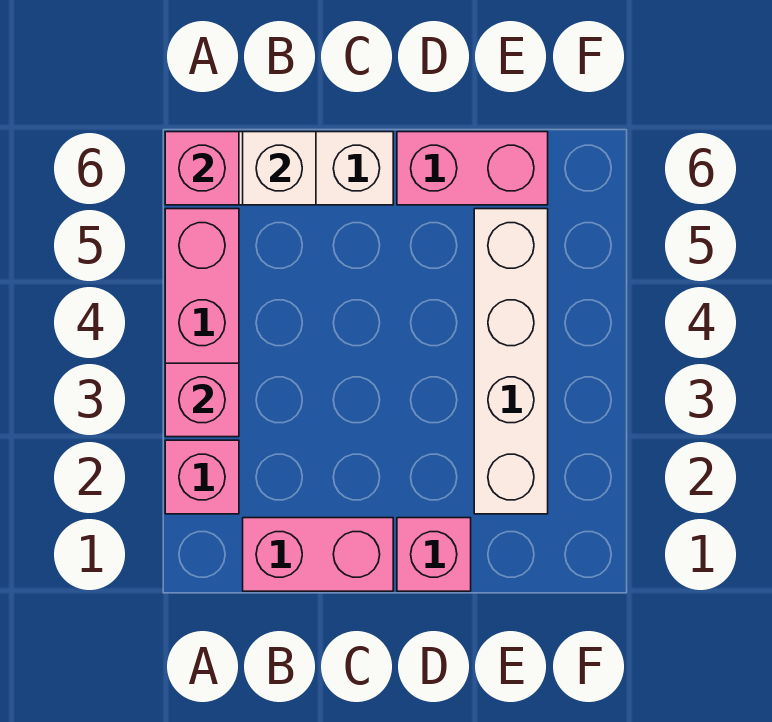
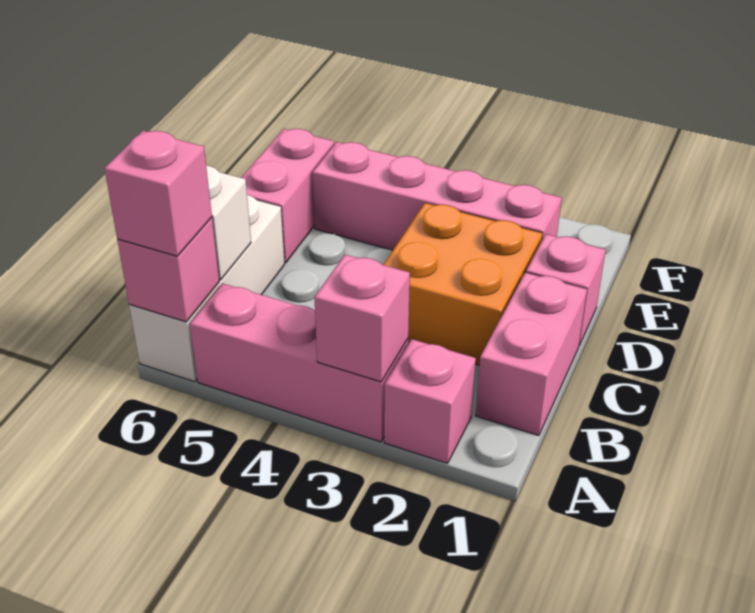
none -> pink brick A6 level 3
none -> orange brick C2:D3 level 1
white brick E2:E5 level 1 -> pink brick E2:E5 level 1

